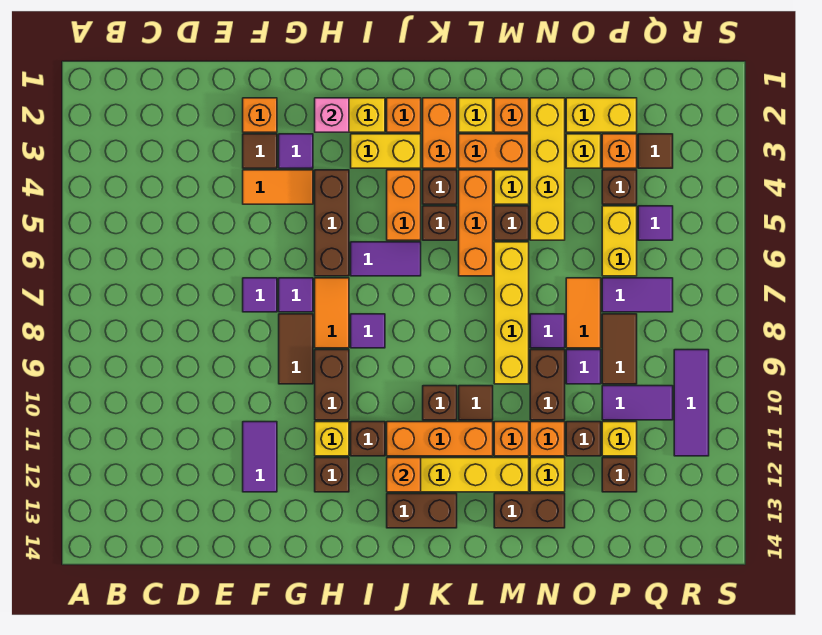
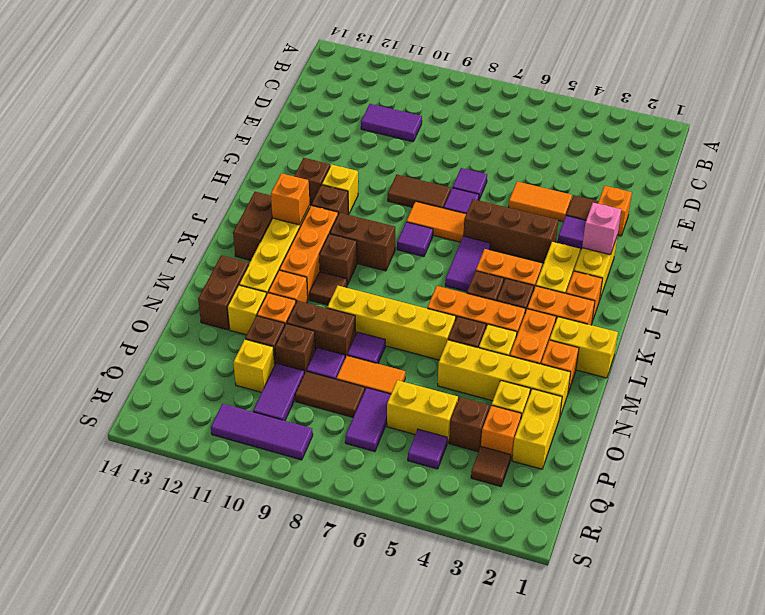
orange tile F4:G4 level 1 -> orange tile F4:F5 level 1
purple tile F11:F12 level 1 -> purple tile D10:D11 level 1
brown brick H9:H10 level 1 -> brown brick J9:J10 level 1
yellow brick L2 level 1 -> yellow brick L1:L2 level 1
brown brick P12 level 1 -> brown brick O10 level 1

